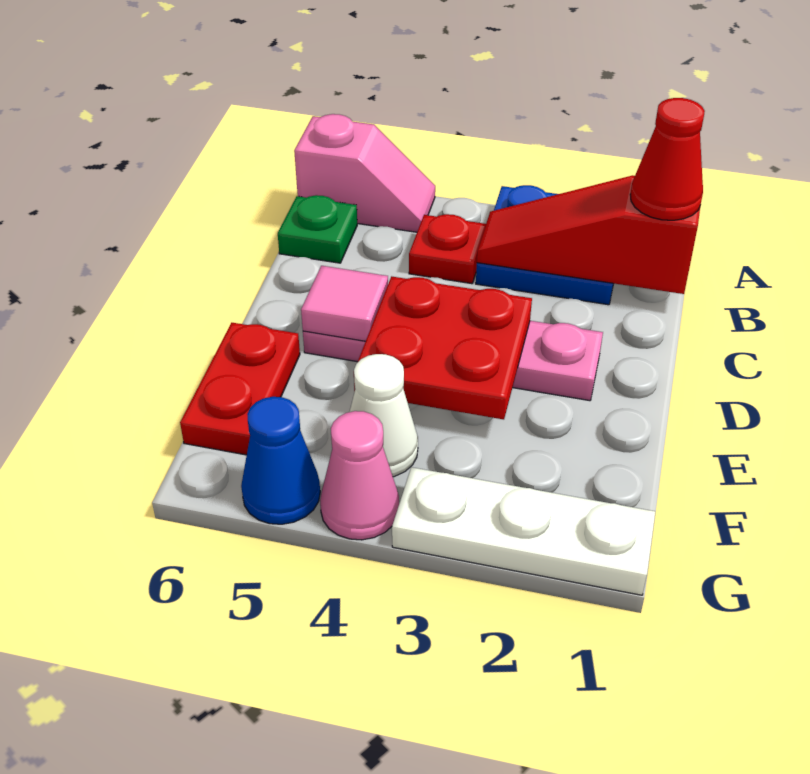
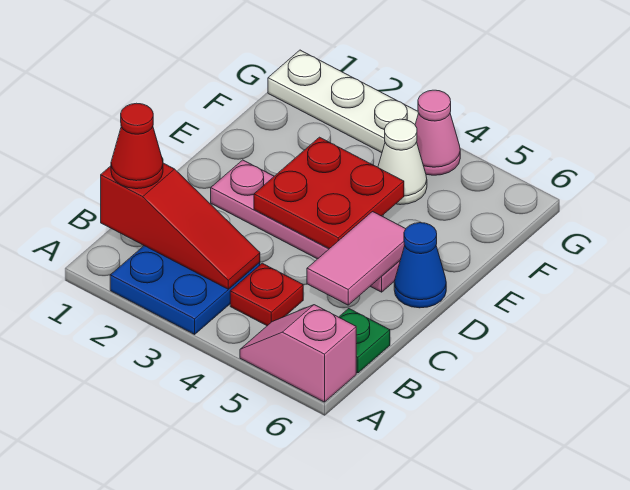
pink tile D5 level 2 -> pink tile C5:D5 level 2
red plate E6:F6 level 1 -> none
blue cone G5 level 1 -> blue cone D6 level 1

